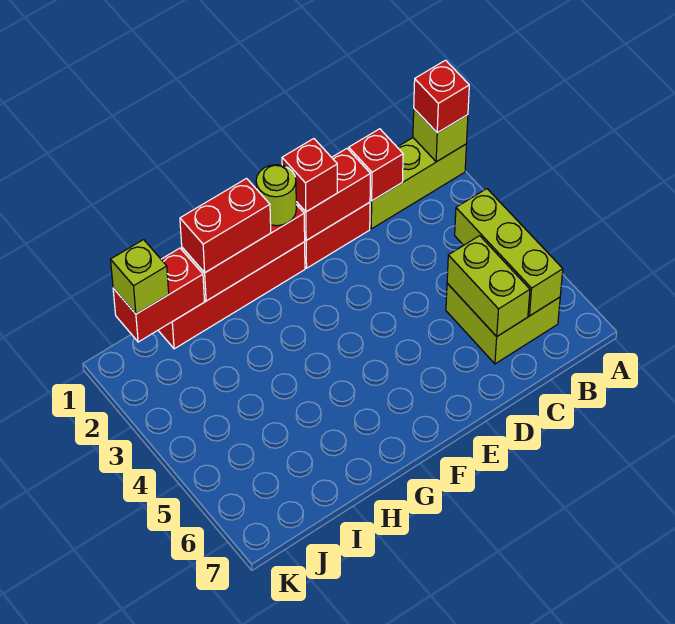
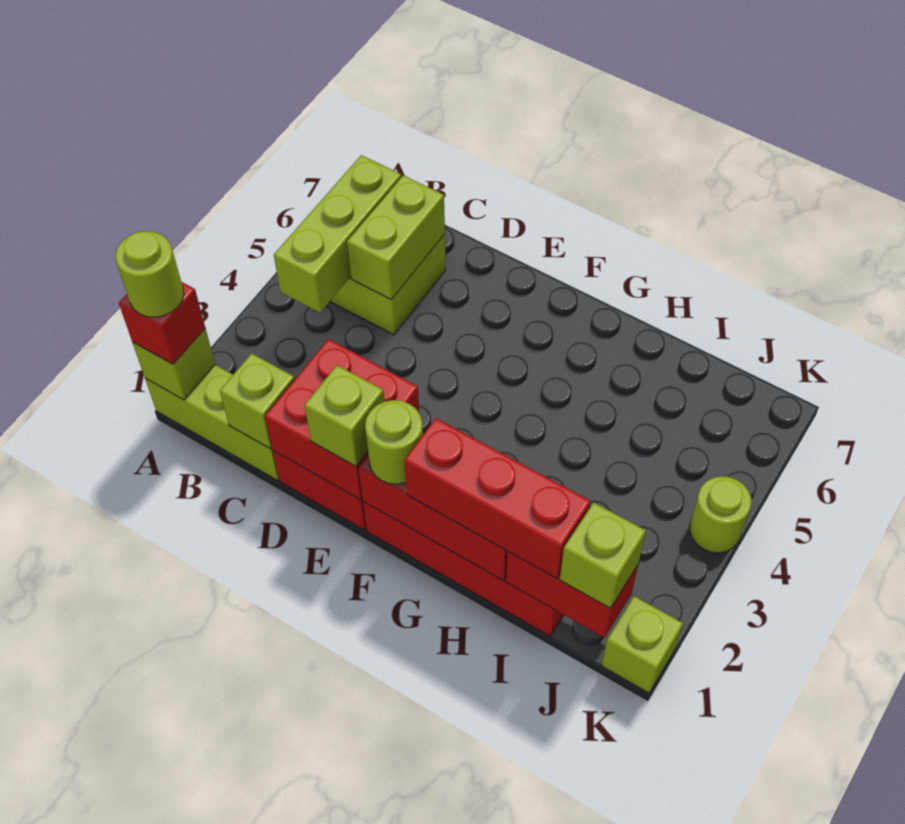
none -> lime round brick A1 level 4
red brick C1 level 2 -> lime brick C1 level 2
red brick D1:E1 level 2 -> red brick D1:E2 level 2
red brick E1 level 3 -> lime brick E1 level 3
red brick G1:H1 level 3 -> red brick G1:I1 level 3
none -> lime brick K1 level 1
none -> lime round brick K4 level 1

